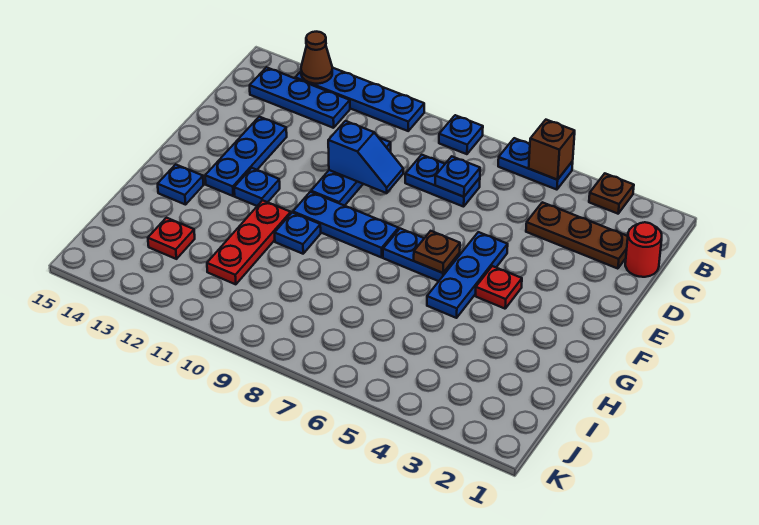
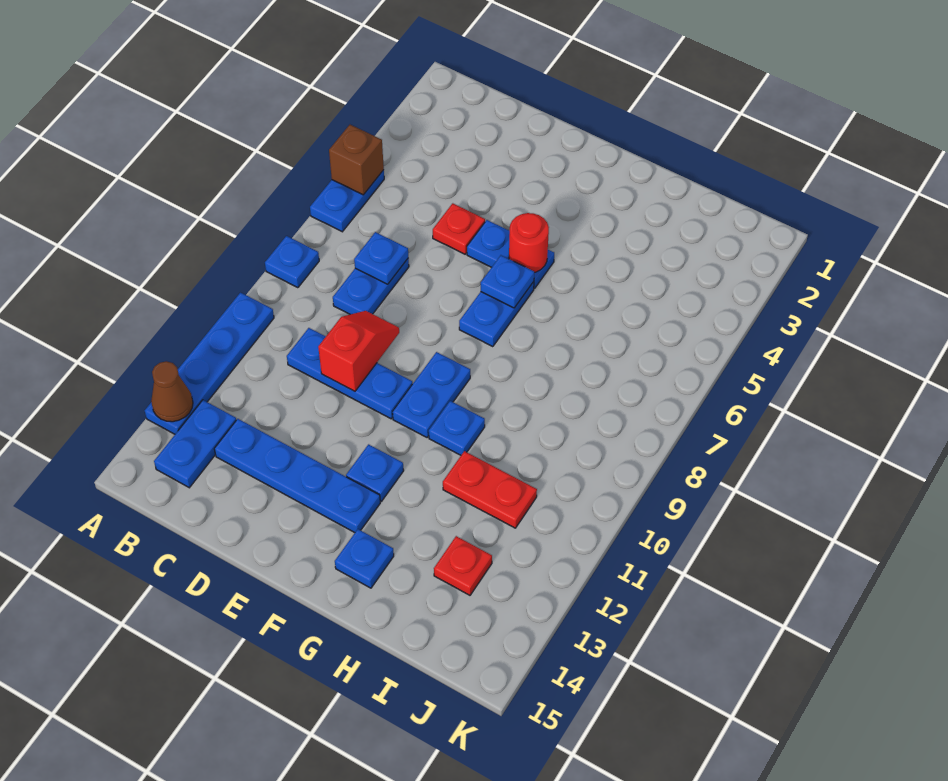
brown plate A3 level 1 -> none
blue plate B12:B14 level 1 -> blue plate B13:B14 level 1
red round brick C1 level 1 -> red round brick F5 level 2
brown plate C2:C4 level 1 -> none
blue slope D9:D10 level 2 top 10 -> red slope D9:D10 level 2 top 10
blue plate D13:F13 level 1 -> blue plate C13:F13 level 1
blue plate E5:G5 level 1 -> blue plate E5:F5 level 1
red plate F4 level 1 -> red plate D5 level 1
brown plate F6 level 2 -> blue plate F6 level 2
blue plate F8:F10 level 1 -> blue plate F9:F10 level 1
red plate G11:I11 level 1 -> red plate H11:I11 level 1

